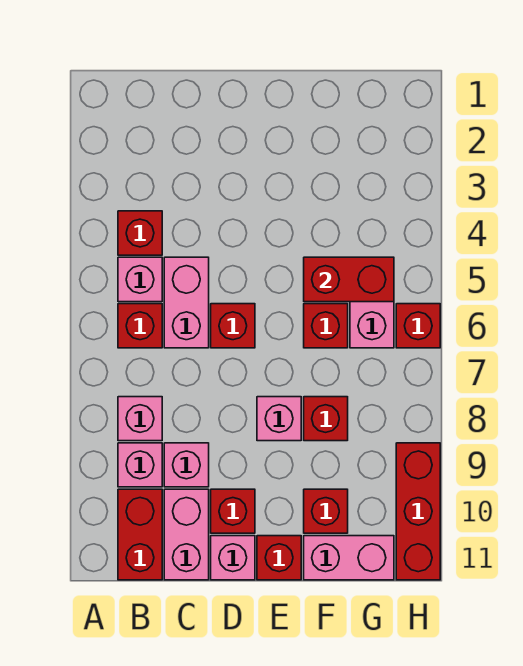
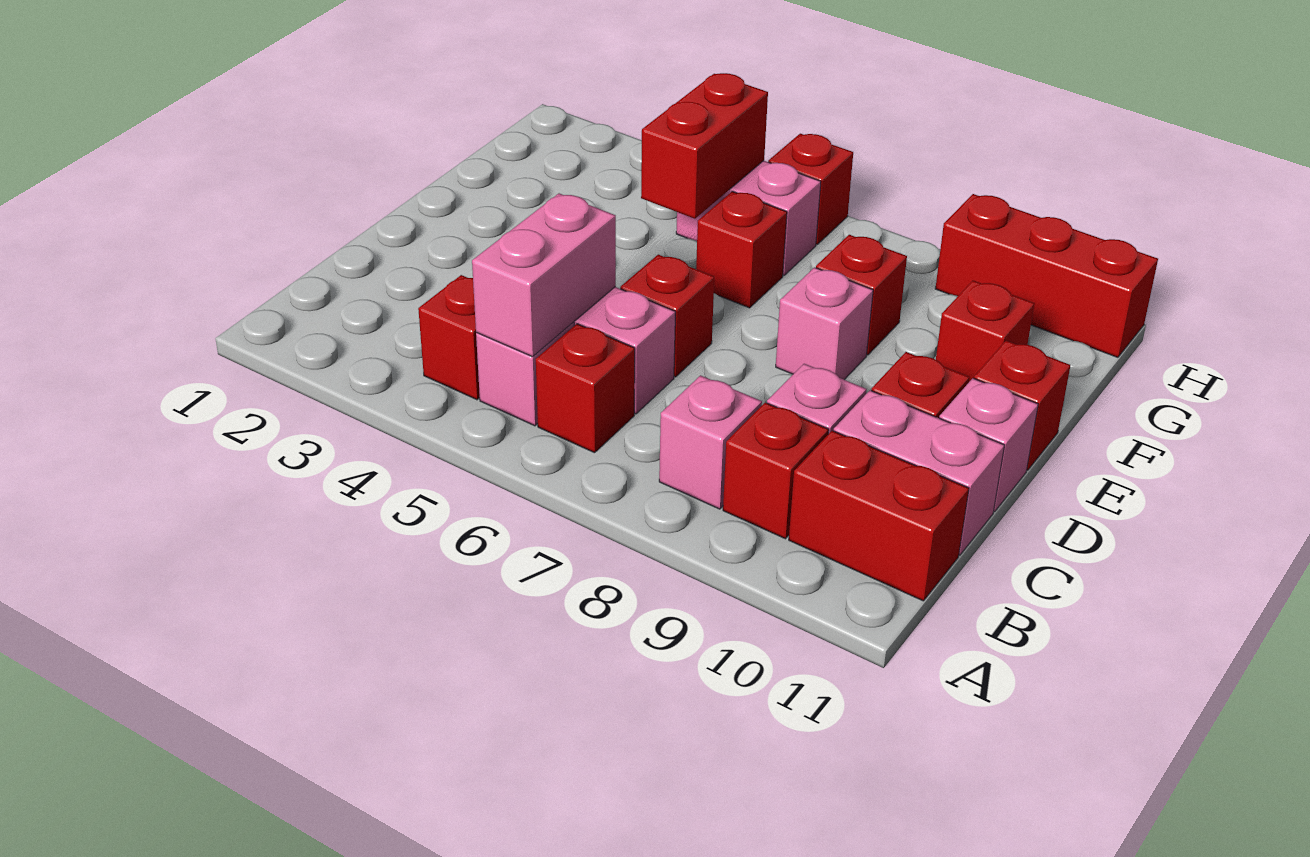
pink brick B9 level 1 -> red brick B9 level 1
pink brick F11:G11 level 1 -> pink brick B5:C5 level 2

